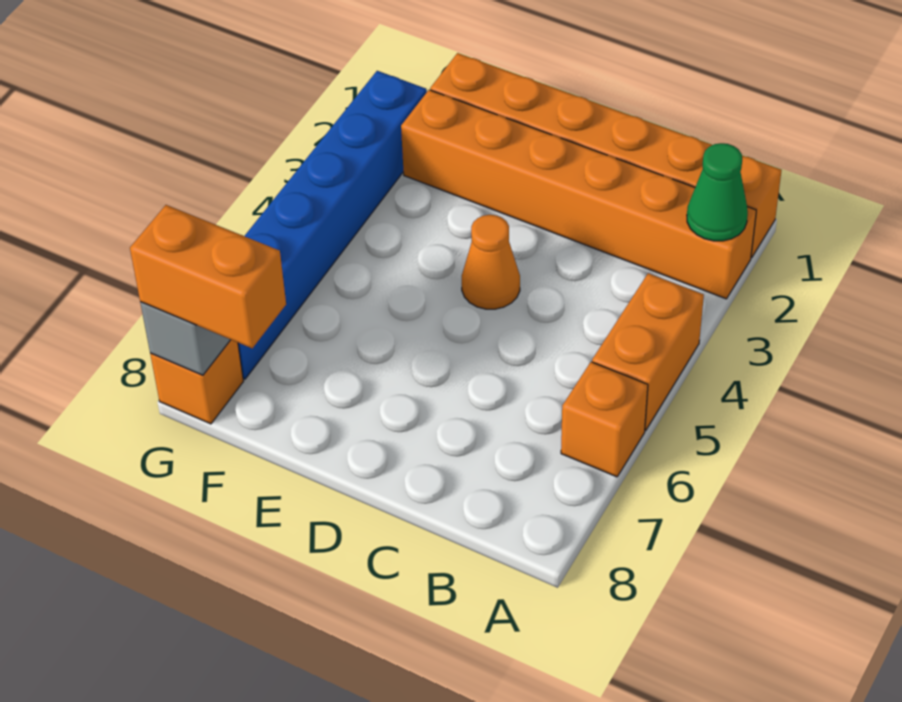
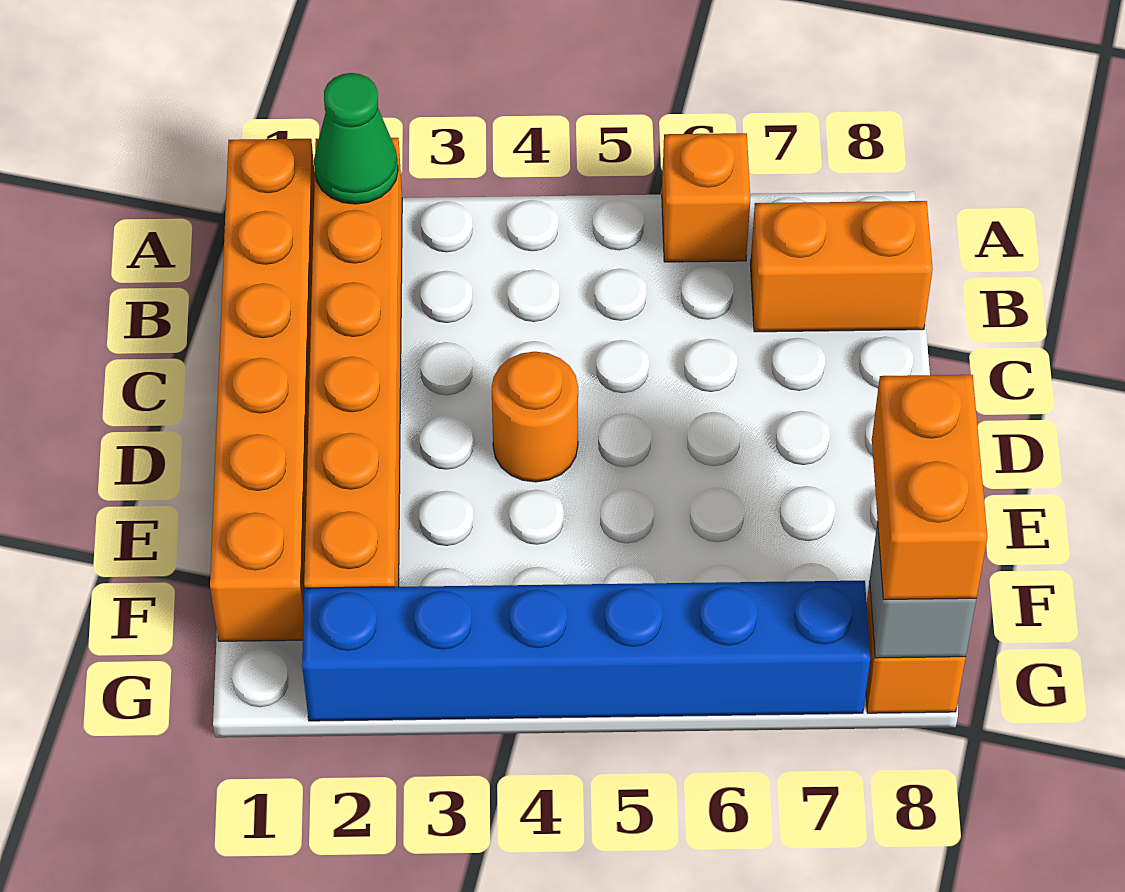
orange brick A4:A5 level 1 -> orange brick B7:B8 level 1
orange cone D4 level 1 -> orange round brick D4 level 1

